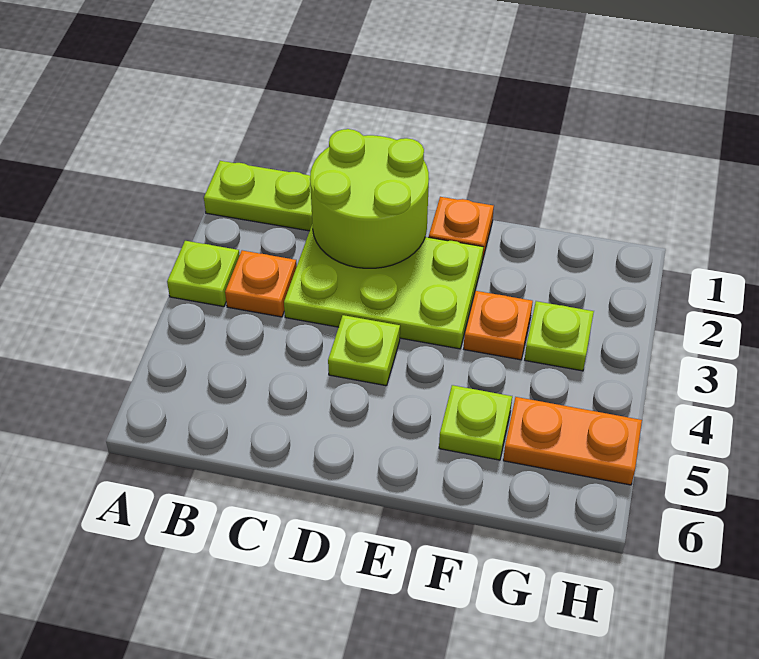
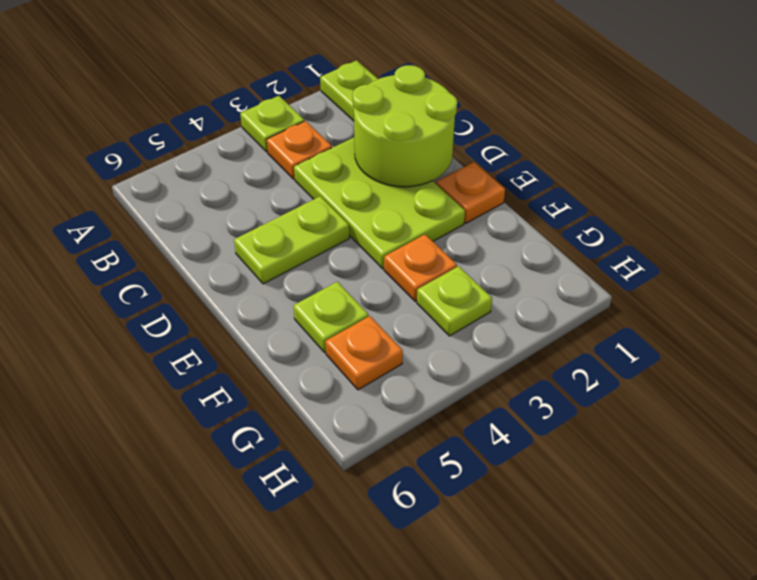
lime plate D4 level 1 -> lime plate D4:D5 level 1
orange plate G5:H5 level 1 -> orange plate G5 level 1

